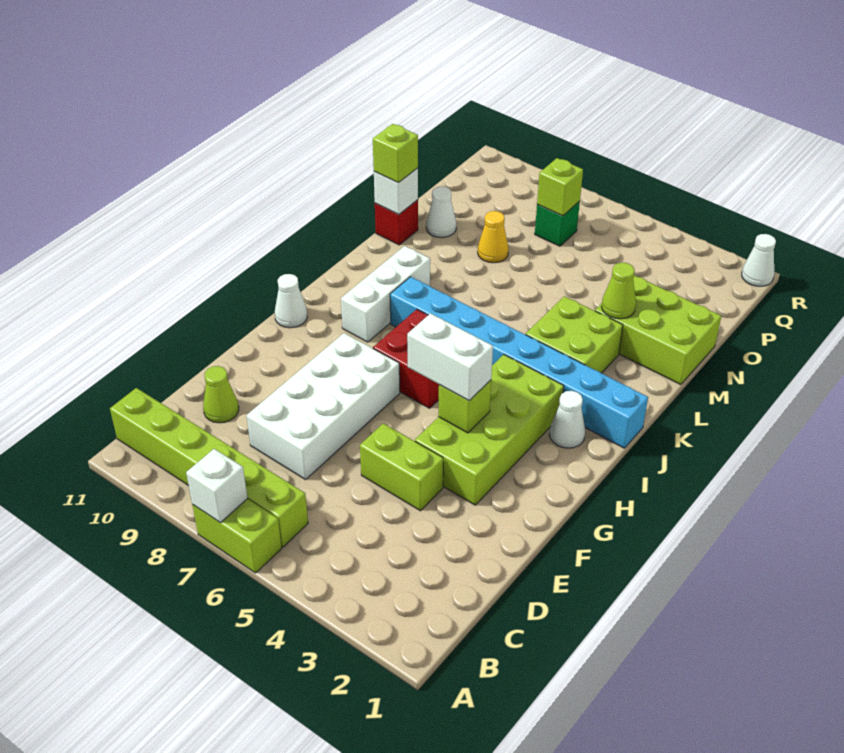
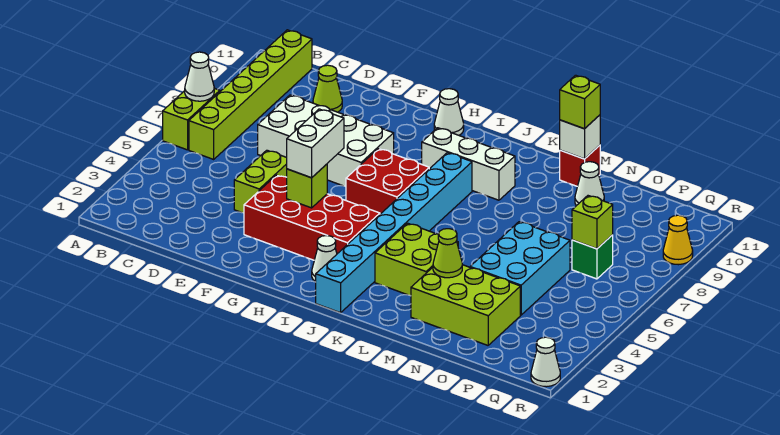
white brick A7 level 2 -> white cone A7 level 2
lime brick F3:I4 level 1 -> red brick F3:I4 level 1
lime brick M1:N3 level 1 -> lime brick M2:O3 level 1
none -> cyan brick N4:O6 level 1
yellow cone N8 level 1 -> yellow cone R9 level 1

